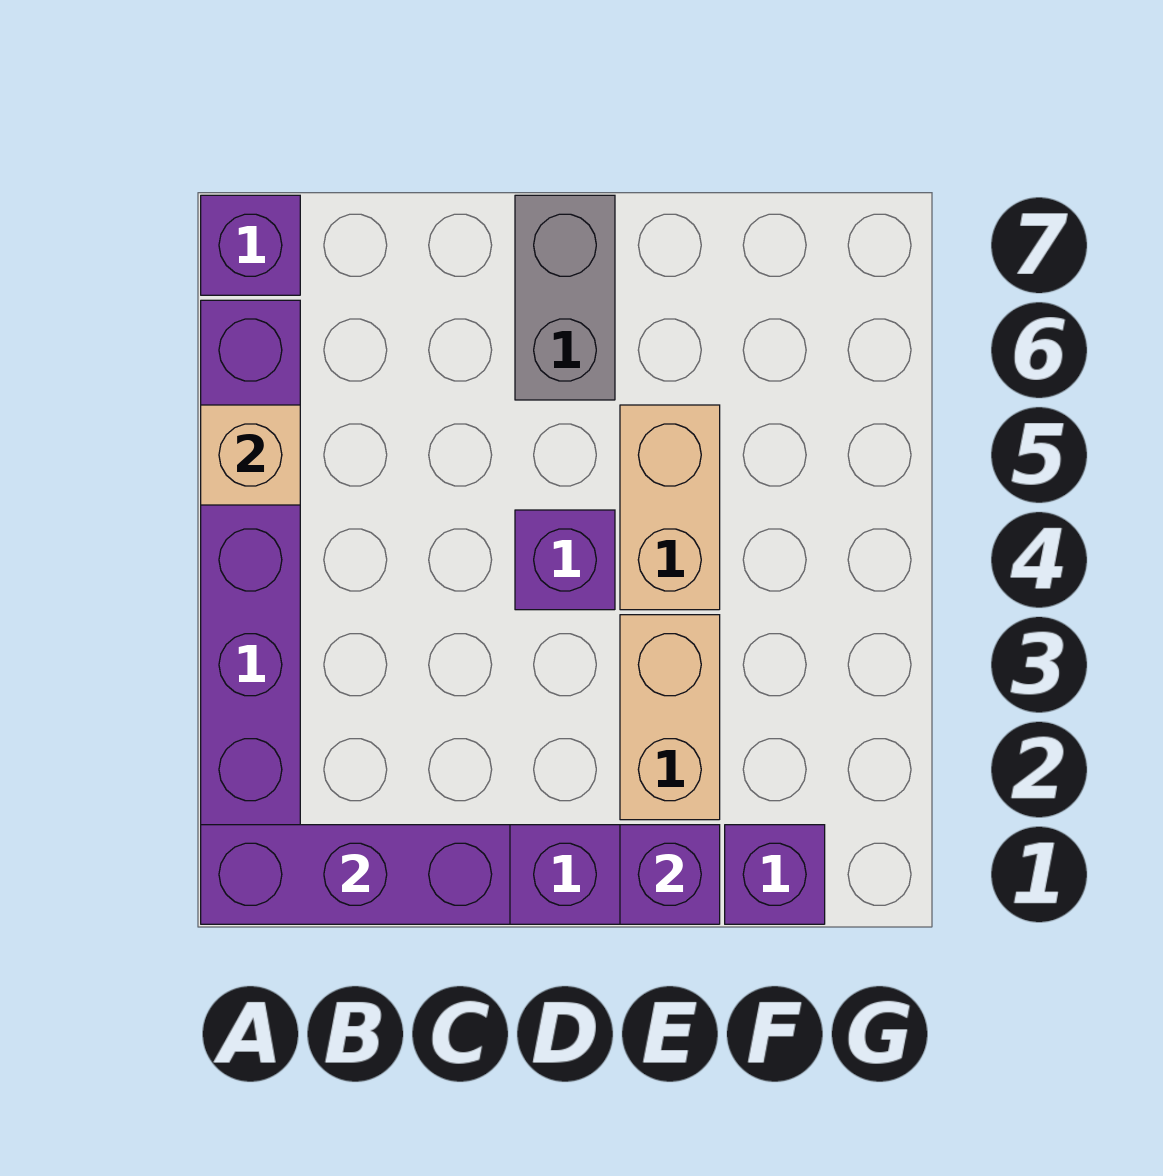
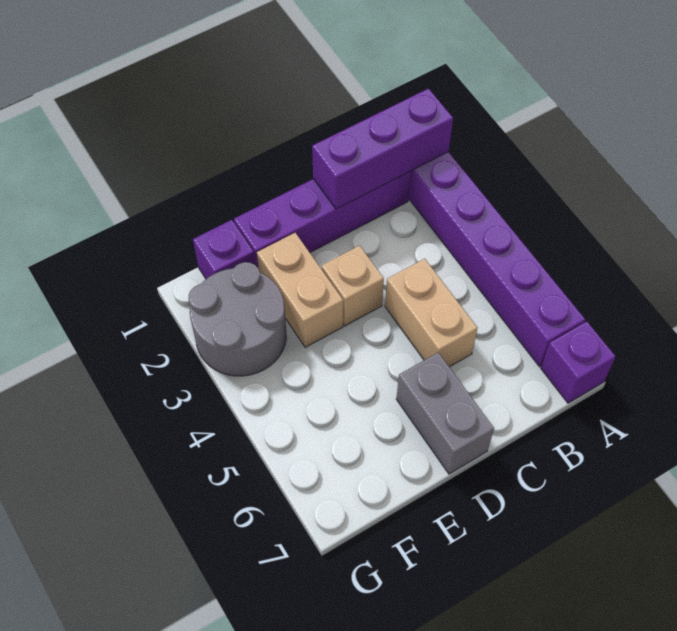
tan brick A5 level 2 -> tan brick D3 level 1
purple brick D4 level 1 -> none
purple brick E1 level 2 -> none
tan brick E4:E5 level 1 -> tan brick C4:C5 level 1
none -> grey round brick F2:G3 level 1

